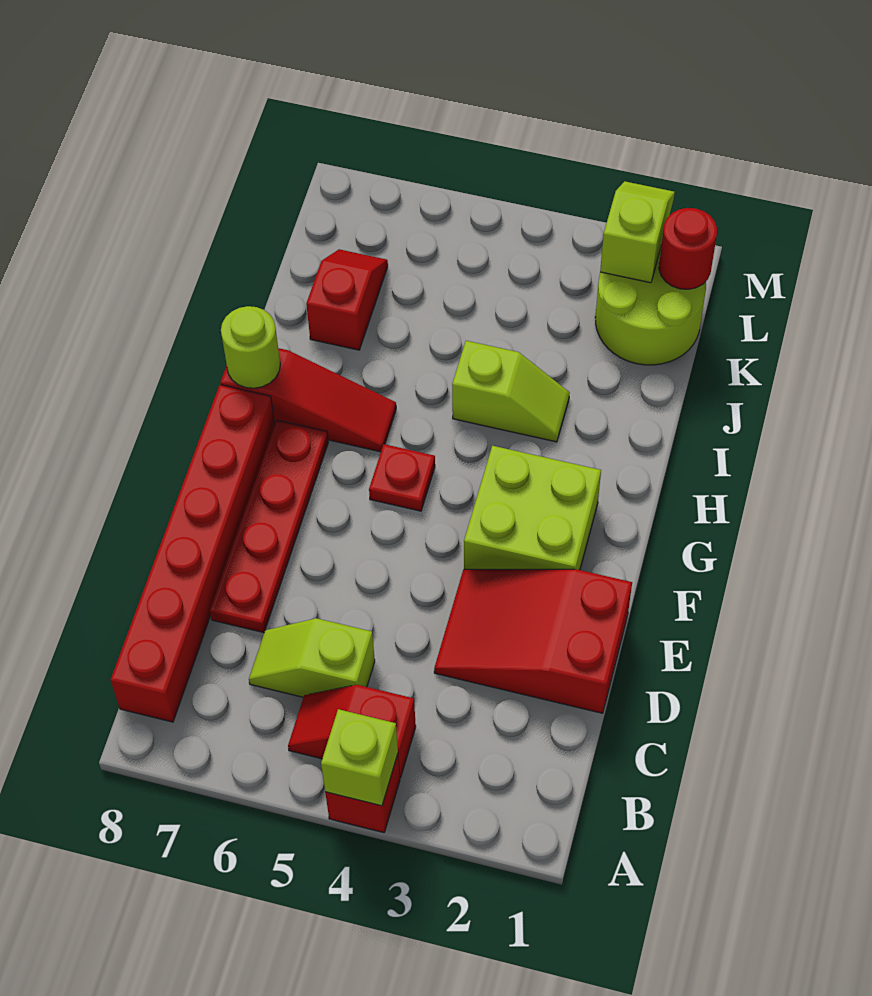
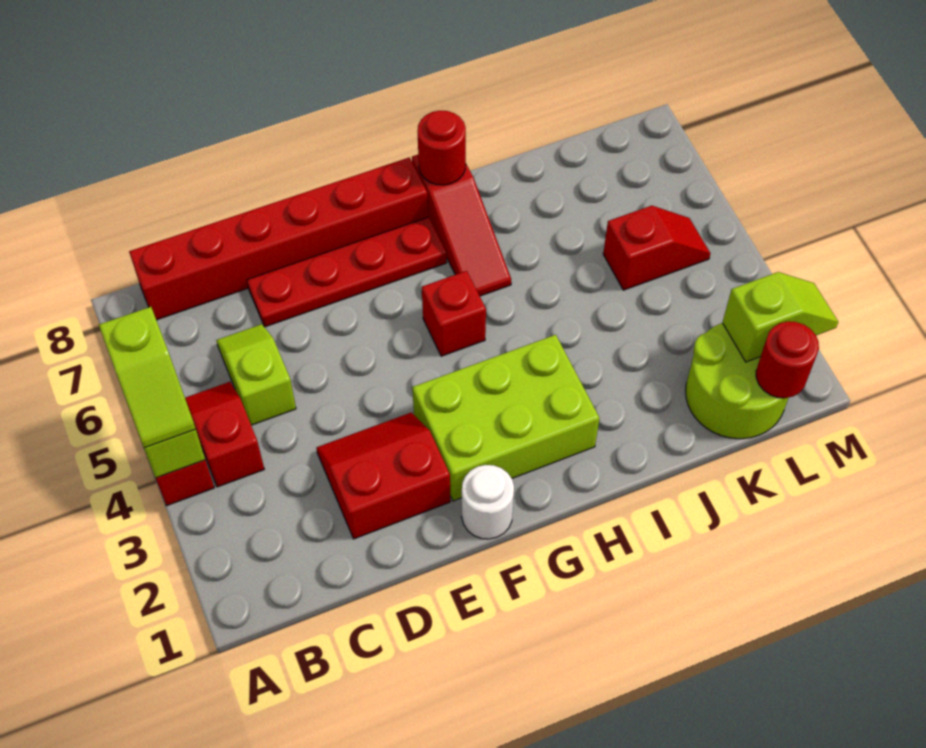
red slope D1:E3 level 1 top 1 -> red slope D2:E3 level 1 top 2
none -> white round brick F1 level 1
lime brick F2:G3 level 1 -> lime brick F2:H3 level 1
red plate G5 level 1 -> red brick G5 level 1
lime round brick H8 level 2 -> red round brick H8 level 2
lime slope I3:I4 level 1 top 4 -> lime slope A4:A5 level 3 top 5
red slope J7:K7 level 1 top J -> red slope K5:L5 level 1 top K

